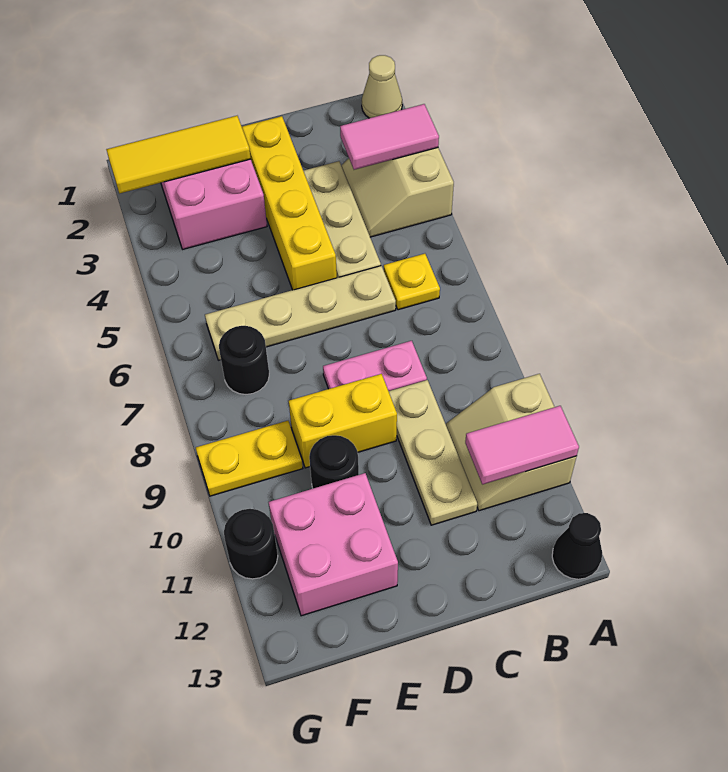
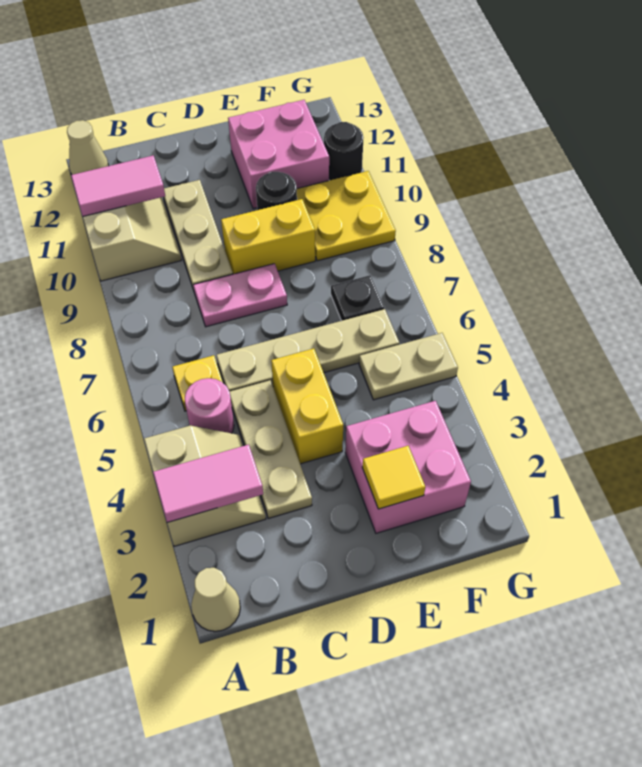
black cone A13 level 1 -> tan cone A13 level 1
none -> pink round brick B5 level 1
yellow brick D2:D5 level 1 -> yellow brick D4:D5 level 1
yellow tile E2:G2 level 2 -> yellow tile E2 level 2
none -> tan plate F5:G5 level 1
black round brick F7 level 1 -> black plate F7 level 1
yellow plate F9:G9 level 1 -> yellow plate F9:G10 level 1

